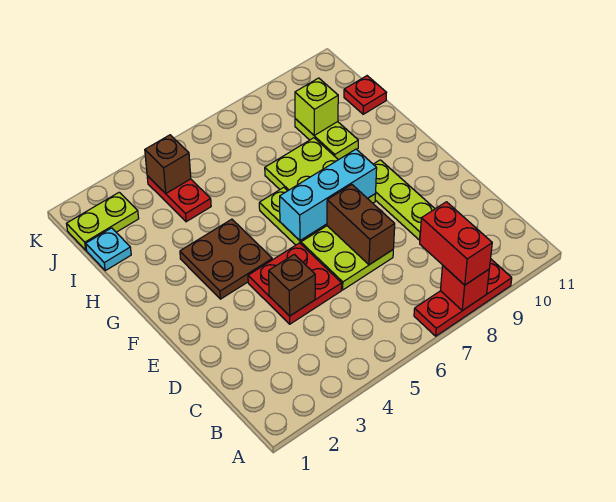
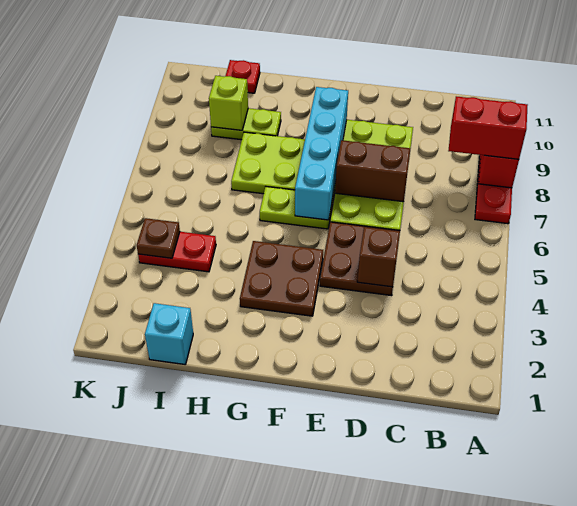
red plate D4:E5 level 1 -> brown plate D4:E5 level 1
cyan brick F6:F8 level 2 -> cyan brick F6:F9 level 2
cyan plate I1 level 1 -> cyan brick I1 level 1
lime plate J1:J2 level 1 -> none
brown brick J4 level 2 -> brown plate J4 level 2

